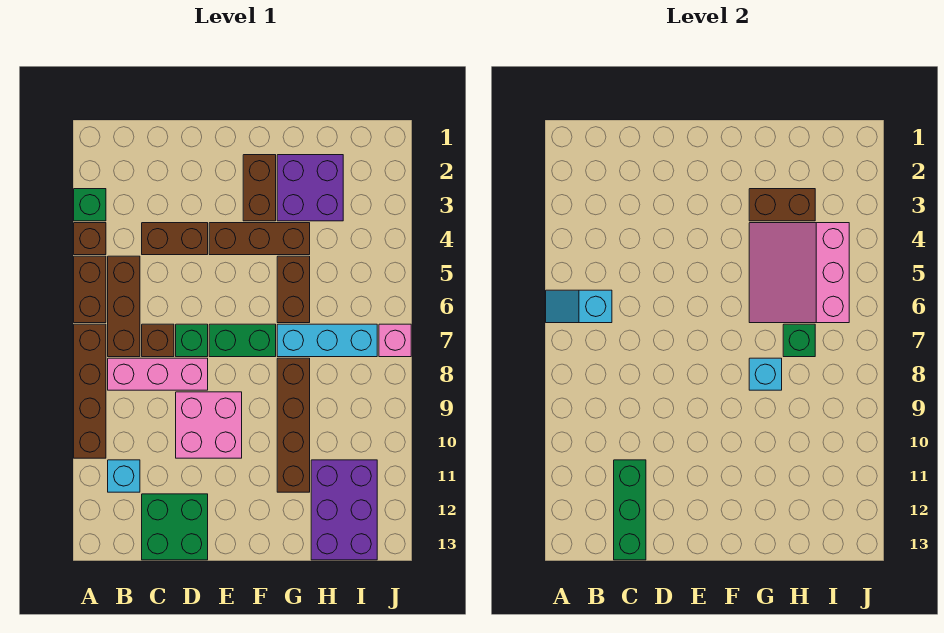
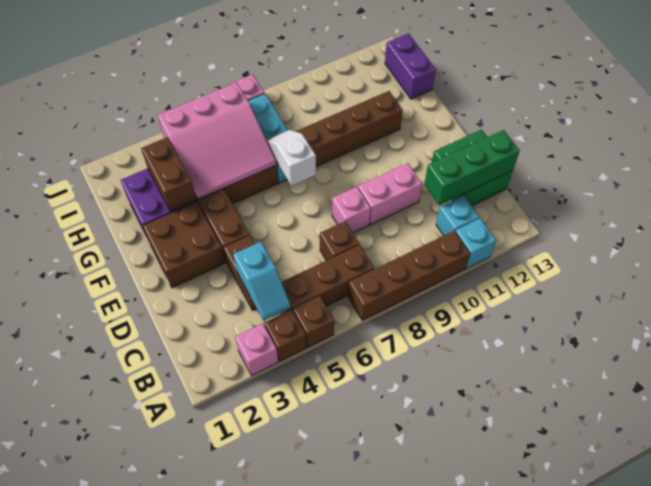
green brick A3 level 1 -> pink brick A3 level 1
brown brick A5:A6 level 1 -> brown brick A5 level 1
cyan slope A6:B6 level 2 top B -> cyan slope B4:C4 level 2 top C
pink brick B8:D8 level 1 -> pink brick D8 level 1
green brick D7 level 1 -> none
pink brick D9:E10 level 1 -> pink brick D9:D10 level 1
green brick E7:F7 level 1 -> none
brown brick F2:F3 level 1 -> brown brick E2:F3 level 1
none -> white slope F7:G7 level 2 top F
cyan brick G8 level 2 -> cyan brick A11 level 1
green brick H7 level 2 -> none
purple brick H11:I13 level 1 -> purple brick H13:I13 level 1

